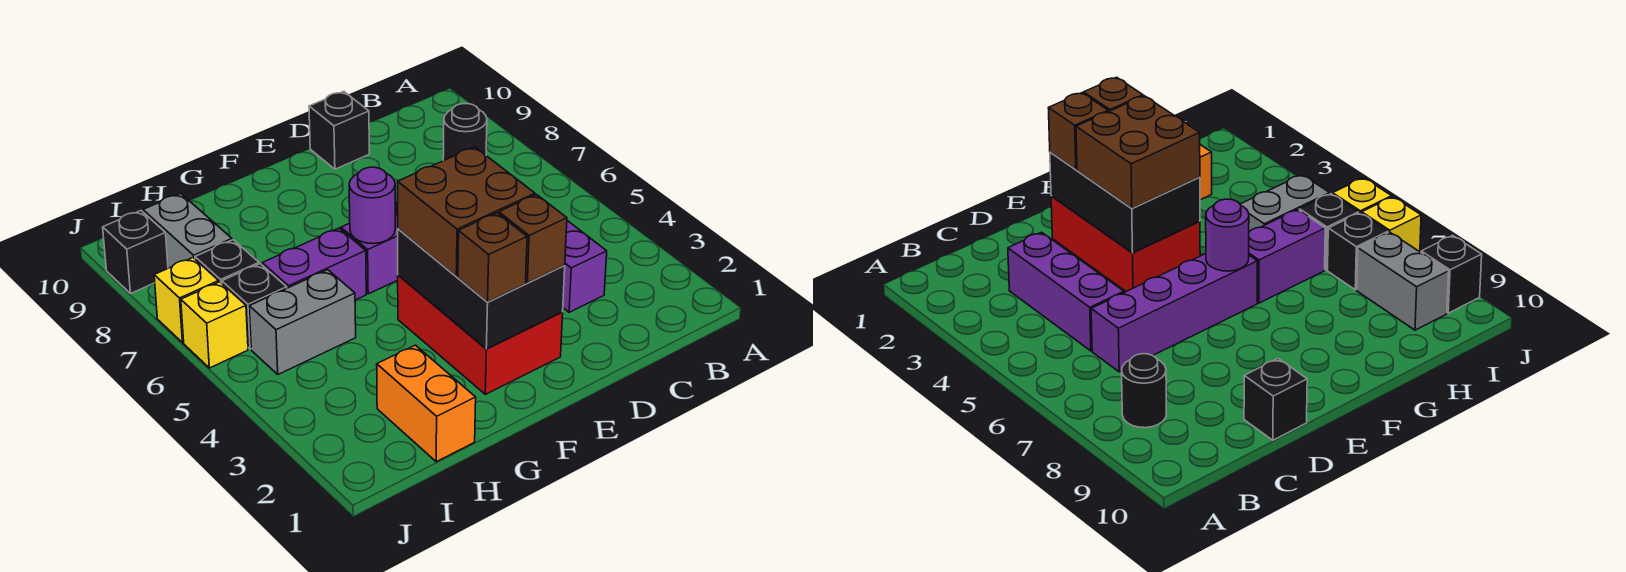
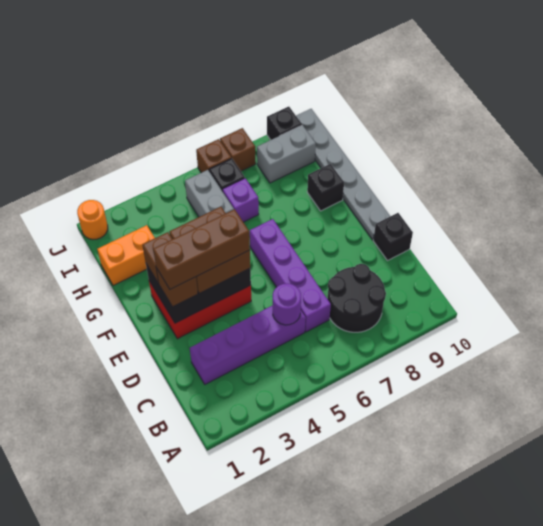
black round brick B8 level 1 -> black round brick B7:C8 level 1
purple brick C3:C5 level 1 -> purple brick C2:C5 level 1
none -> brown brick E2:E4 level 4
none -> grey plate E10:J10 level 1
purple round brick F6 level 2 -> purple round brick C5 level 2
purple brick G6:H6 level 1 -> purple brick H6 level 1
black brick I7 level 1 -> black brick G9 level 1
none -> orange round brick J1 level 1
yellow brick J6 level 1 -> brown brick J6 level 1
yellow brick J7 level 1 -> brown brick J7 level 1

